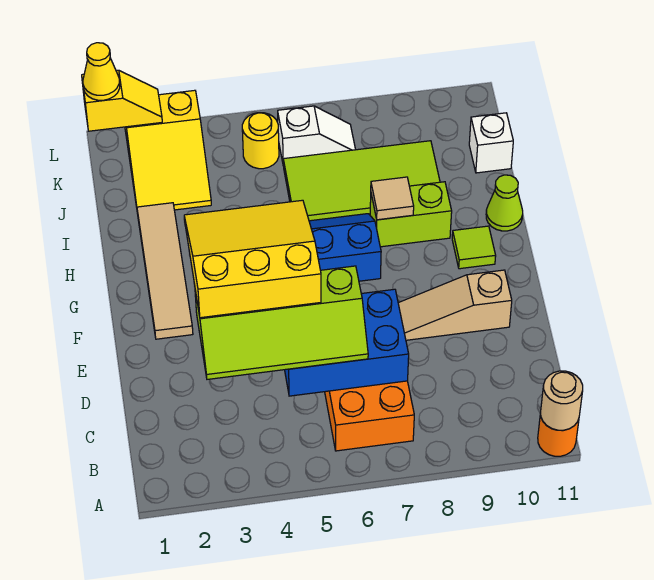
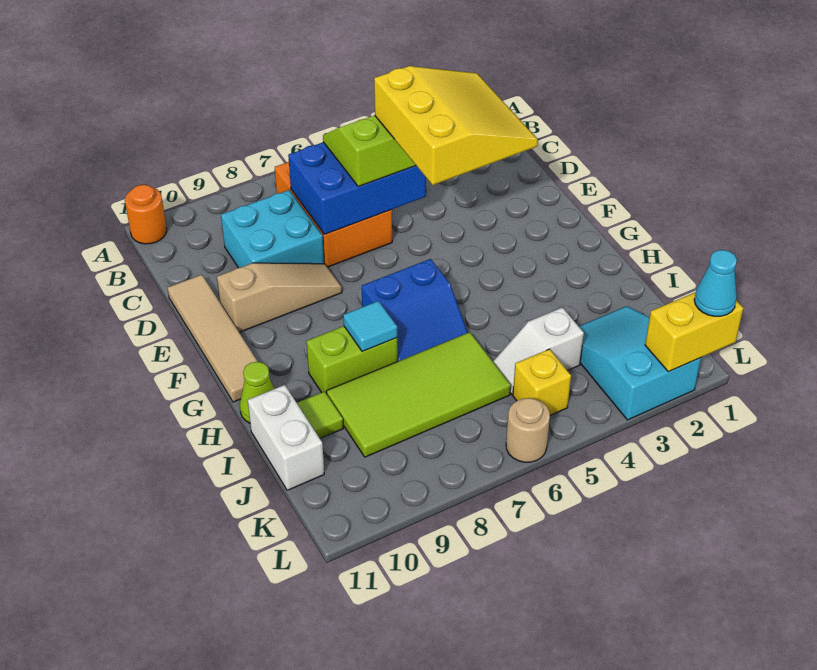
tan round brick A11 level 2 -> tan round brick L6 level 1
none -> cyan brick C8:D9 level 1
yellow slope D3:F5 level 4 top D -> yellow slope D3:F5 level 4 top 5
tan tile F2:I2 level 1 -> tan tile D11:G11 level 1
lime tile G10 level 1 -> lime tile I10 level 1
tan tile H8 level 2 -> cyan tile H8 level 2
yellow slope J2:L3 level 1 top L -> cyan slope J2:L3 level 1 top L
white brick J11 level 1 -> white brick I11:J11 level 1
yellow round brick K5 level 1 -> yellow brick K5 level 1
white slope K6:K7 level 1 top 6 -> white slope J4:J5 level 1 top 4
yellow slope L1:L2 level 2 top 1 -> yellow brick L1:L2 level 2
yellow cone L1 level 3 -> cyan cone L1 level 3

